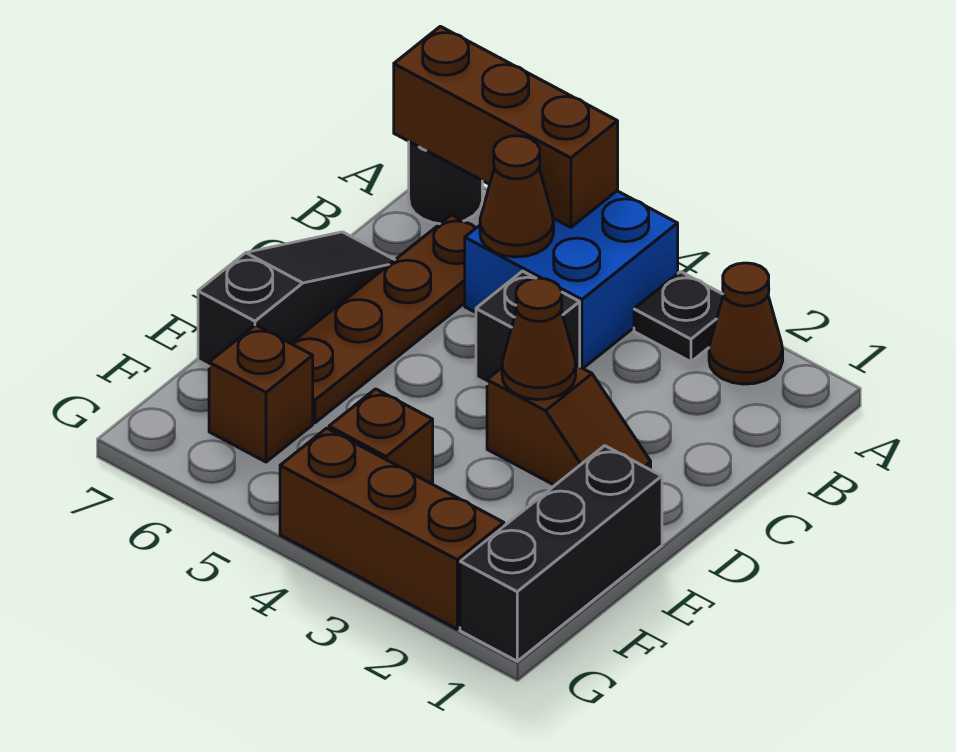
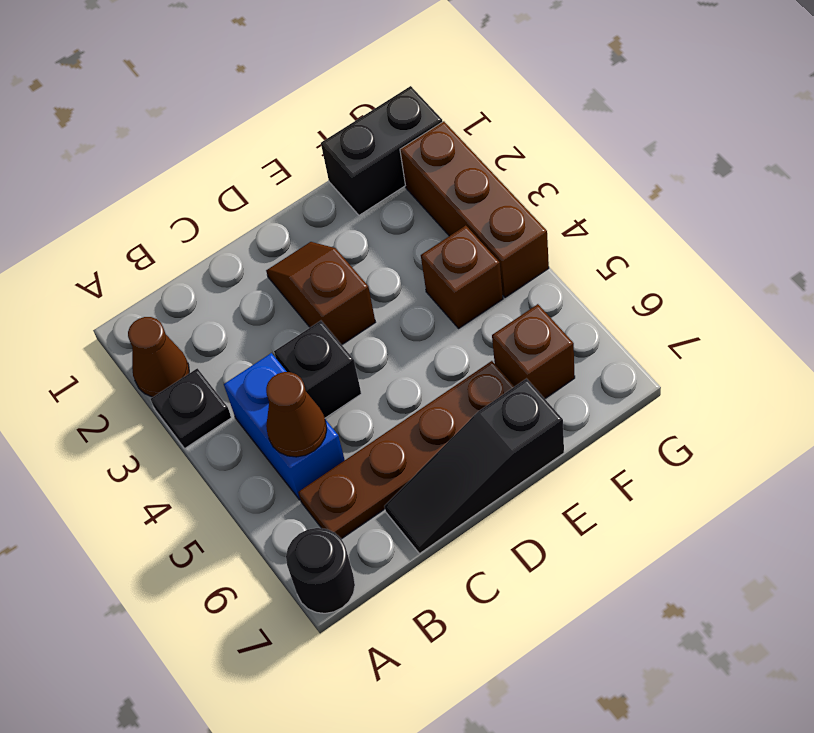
blue brick A4:B5 level 1 -> blue brick B4:B5 level 1
brown brick A5:A7 level 2 -> none
brown cone D3 level 2 -> none
black brick E1:G1 level 1 -> black brick F1:G1 level 1

